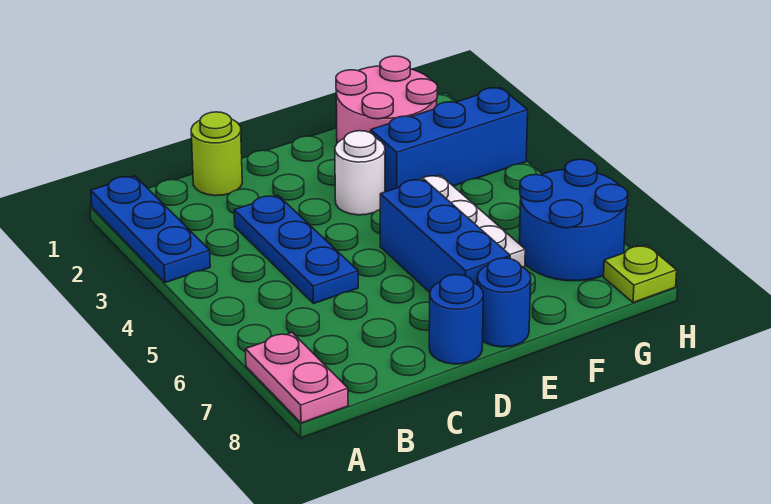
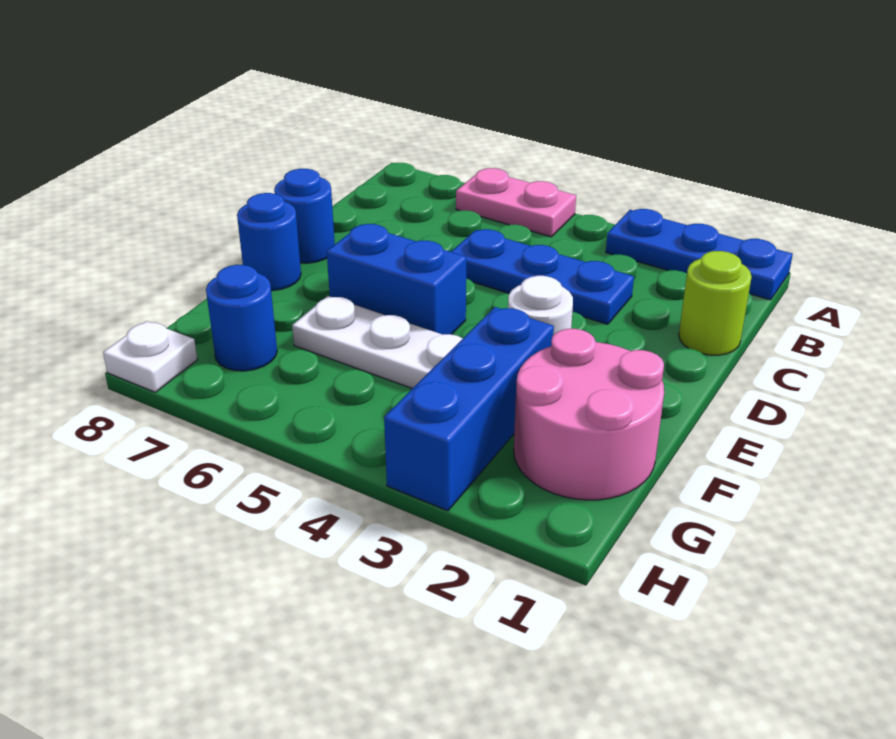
pink plate A7:A8 level 1 -> pink plate A5:A6 level 1
blue brick E5:E7 level 1 -> blue brick E5:E6 level 1
blue round brick G6:H7 level 1 -> blue round brick G7 level 1
lime plate H8 level 1 -> white plate H8 level 1

